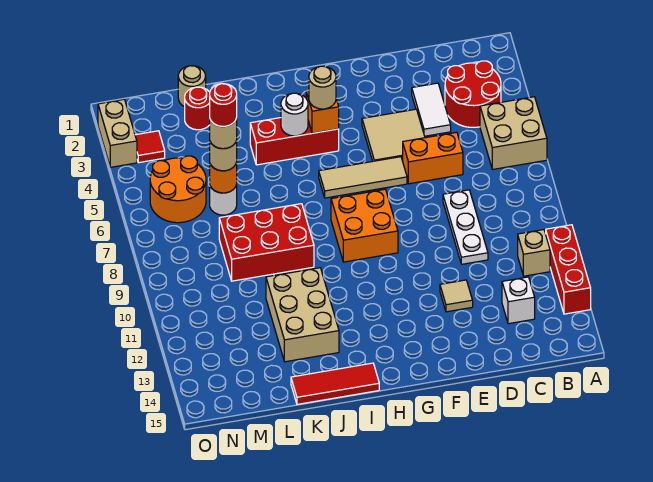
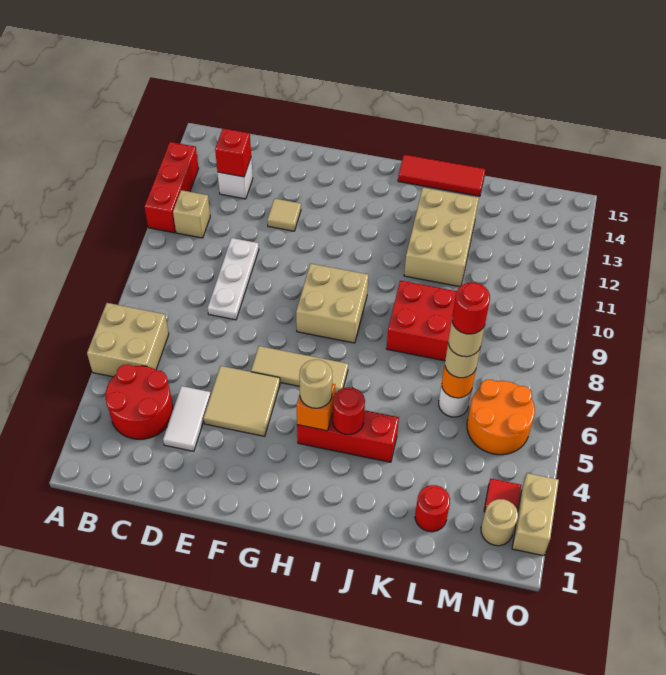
none -> red brick C13 level 2
orange brick D6:E6 level 1 -> none
orange brick G8:H9 level 1 -> tan brick G8:H9 level 1
white round brick I4 level 2 -> red round brick I4 level 2
tan round brick L1 level 1 -> tan round brick N2 level 1

